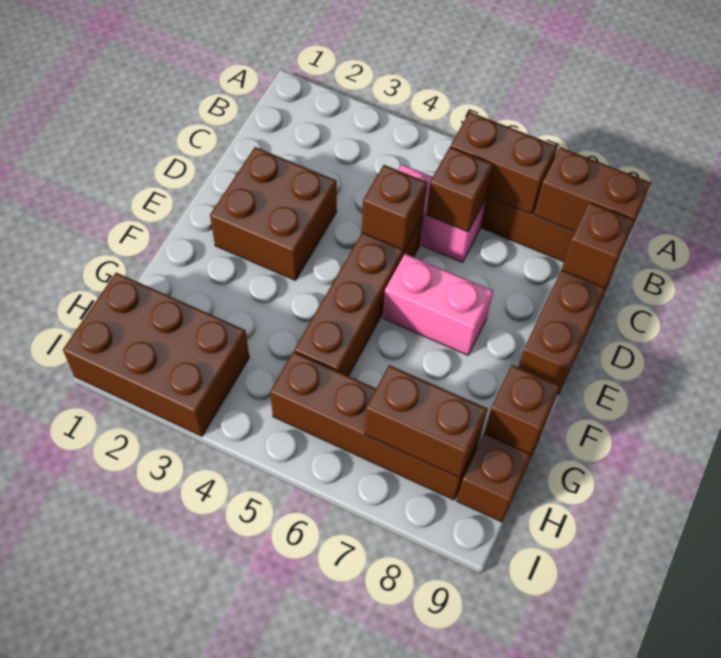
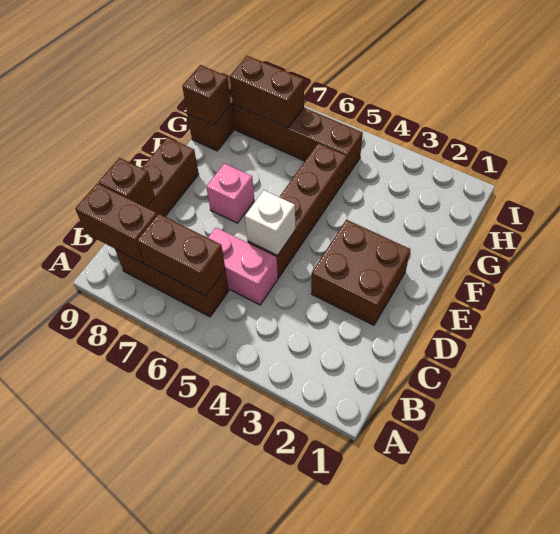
brown brick C6 level 2 -> none
brown brick D5 level 2 -> white brick D5 level 2
pink brick E6:E7 level 1 -> pink brick E7 level 1
brown brick H1:I3 level 1 -> none

